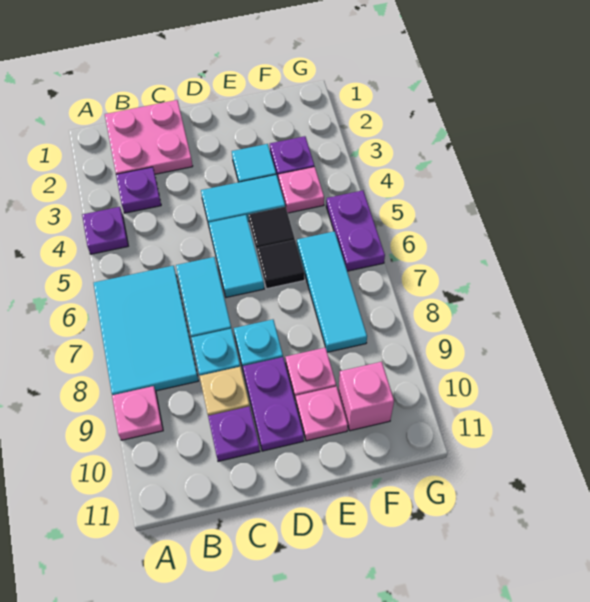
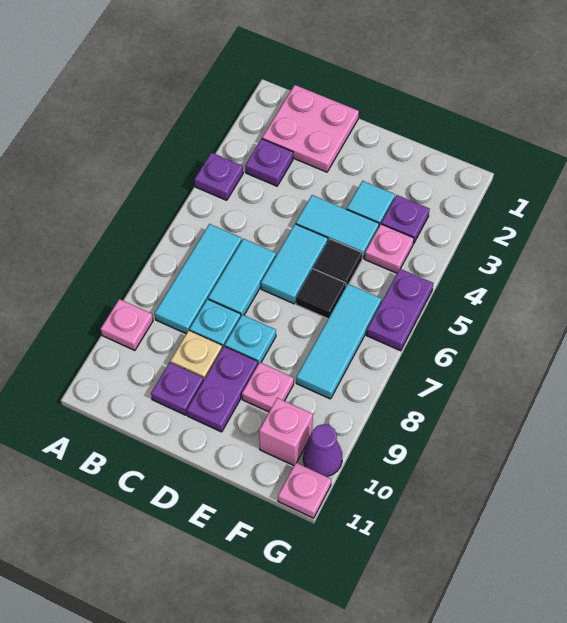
cyan tile A6:B8 level 1 -> cyan tile B6:B8 level 1
pink plate E10 level 1 -> pink plate G11 level 1
none -> purple cone G10 level 1

